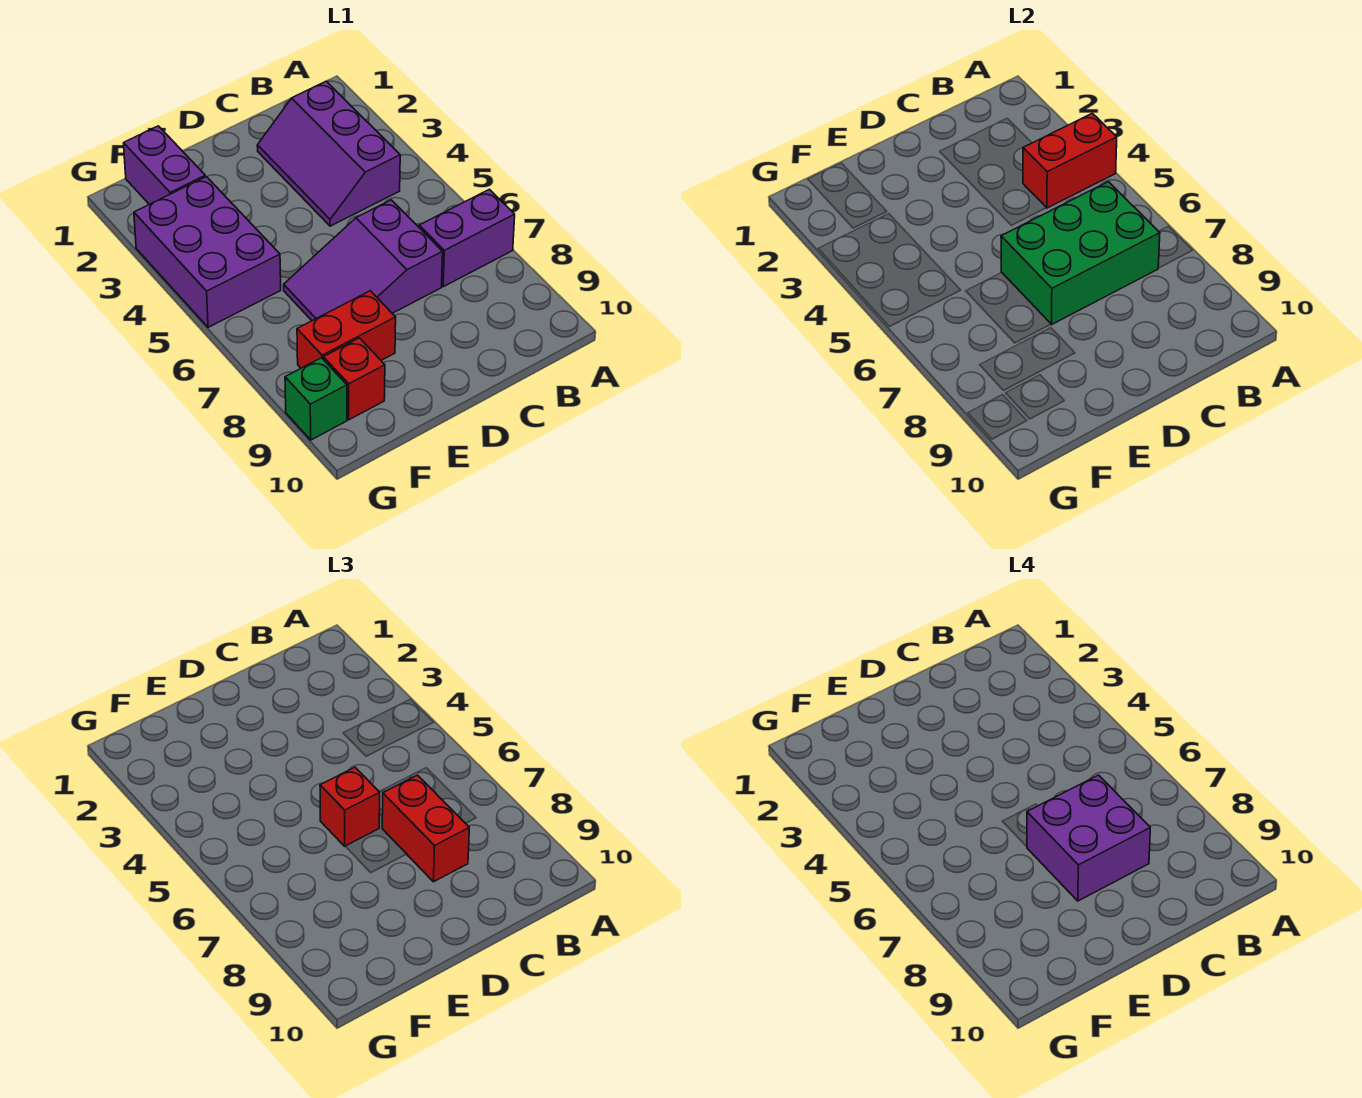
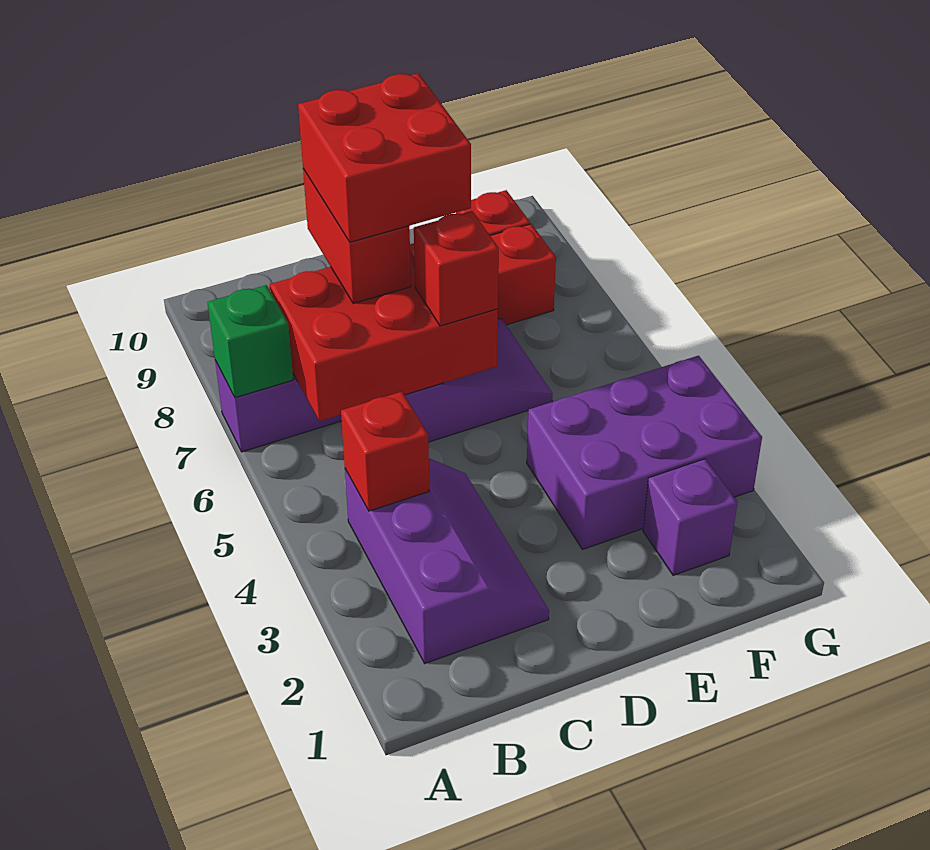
red brick A4:B4 level 2 -> red brick B4 level 2
green brick B6:D7 level 2 -> red brick B6:D7 level 2
purple brick C7:D8 level 4 -> red brick C7:D8 level 4
purple brick F1:F2 level 1 -> purple brick F2 level 1
purple brick F3:G5 level 1 -> purple brick E3:G4 level 1
green brick G9 level 1 -> green brick A7 level 2

